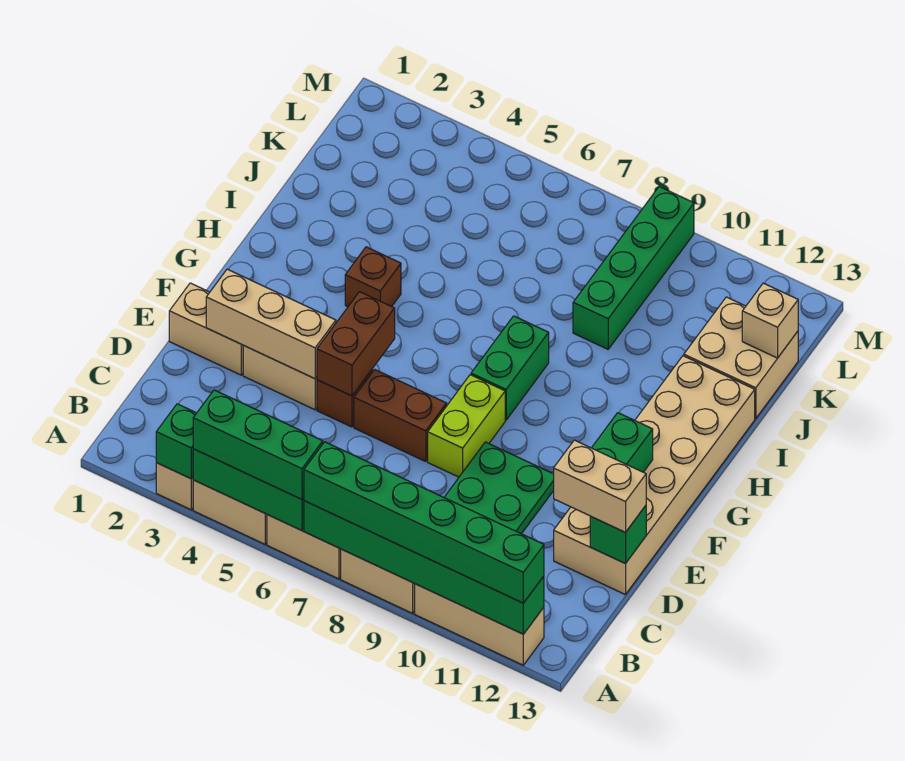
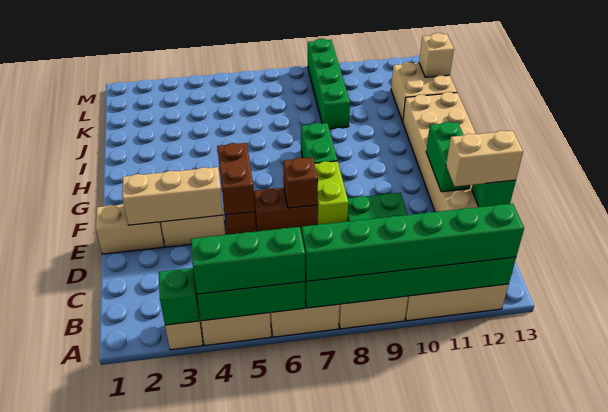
brown brick H4 level 1 -> brown brick E7 level 2

